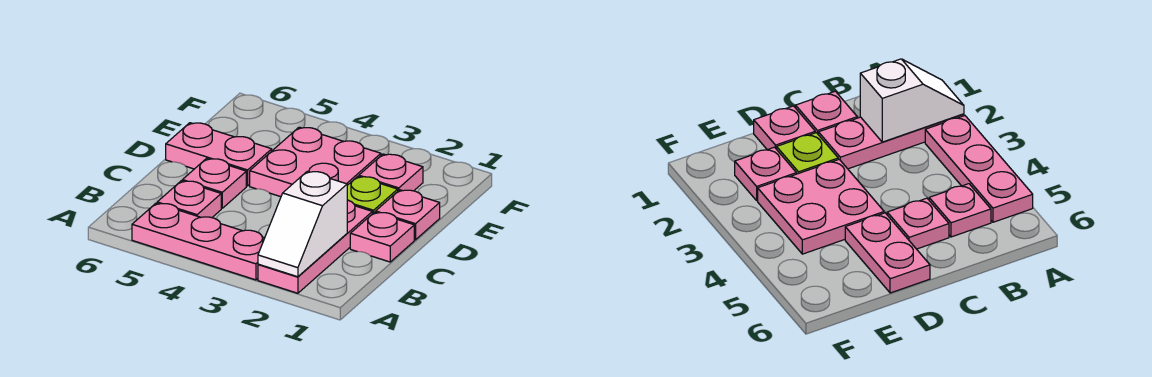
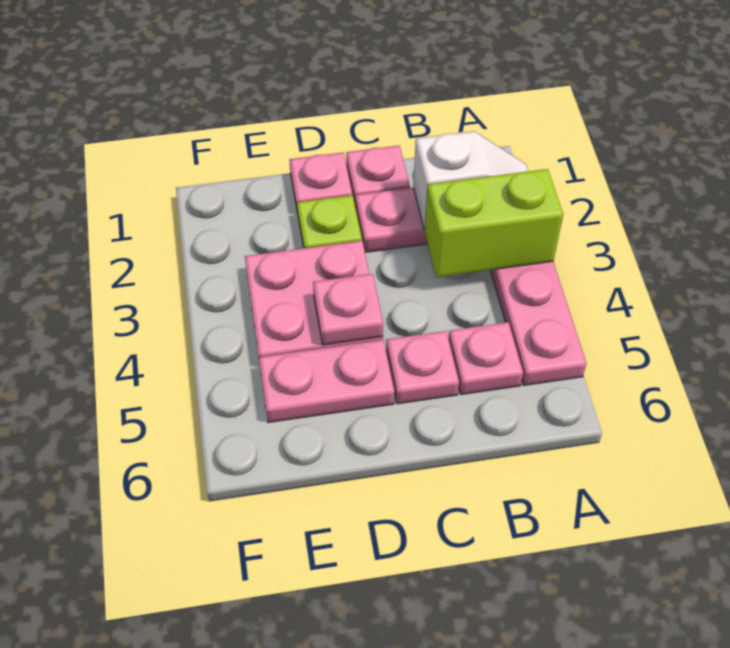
none -> lime brick A3:B3 level 2
pink plate D5:D6 level 1 -> pink plate D5:E5 level 1
pink plate E2 level 1 -> pink plate D4 level 2

